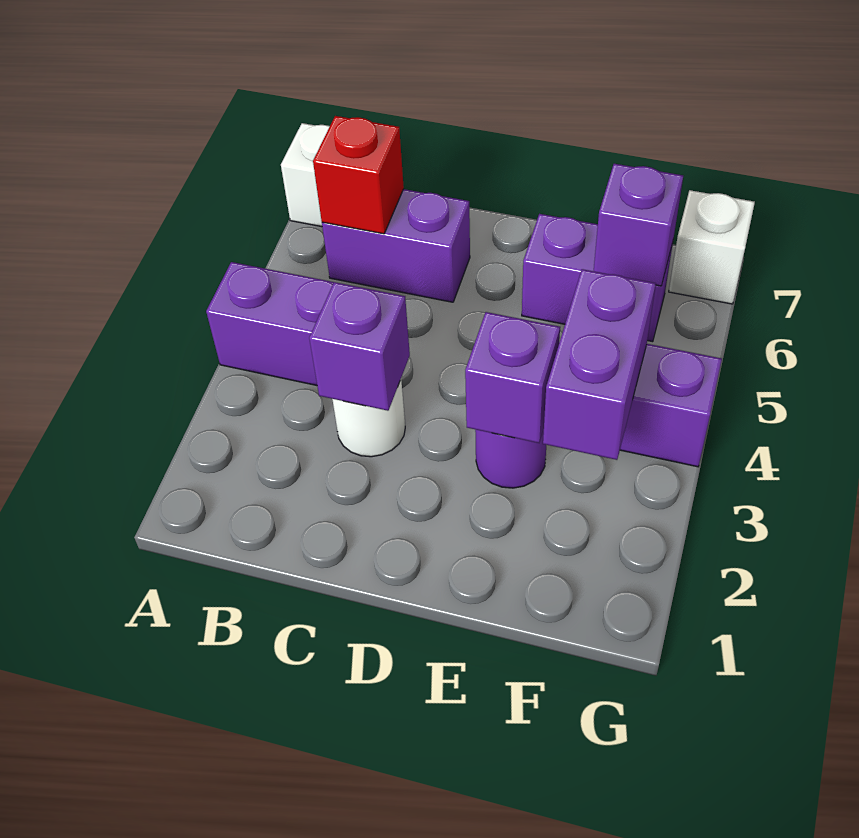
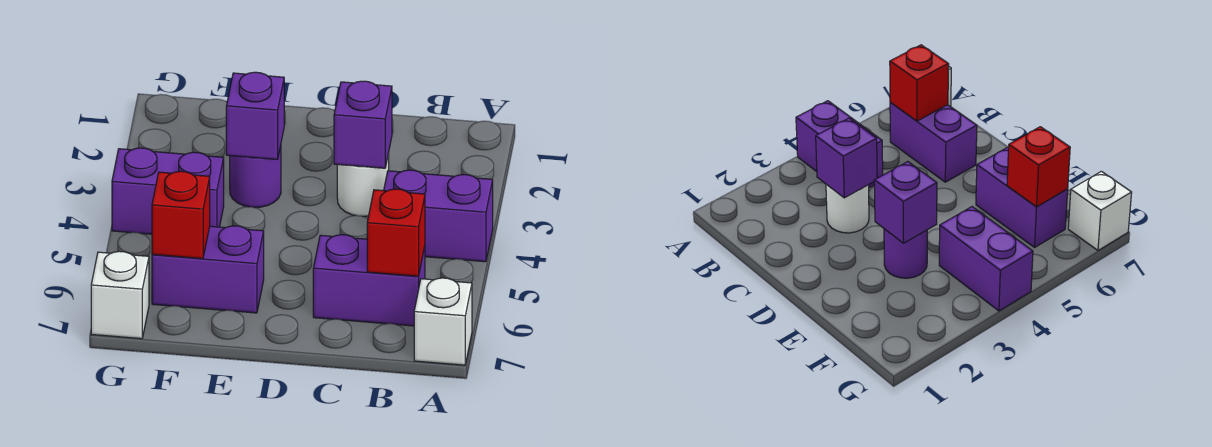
purple brick F3:F4 level 2 -> none
purple brick F6 level 2 -> red brick F6 level 2

